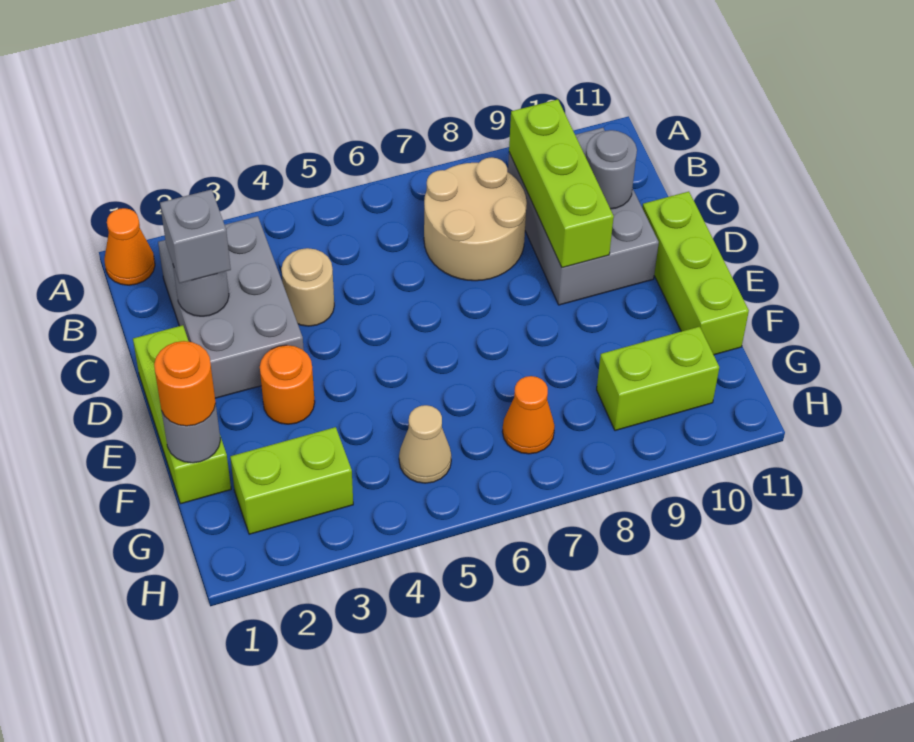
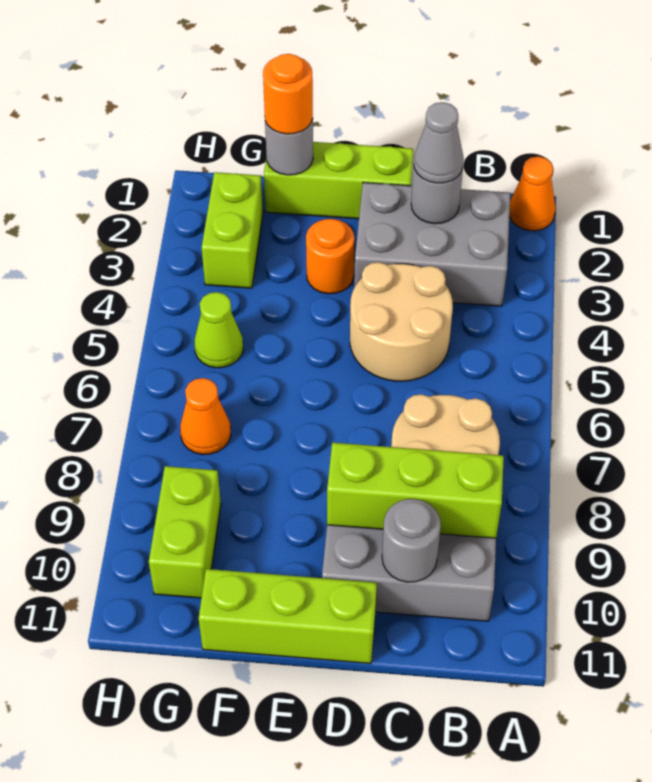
grey brick C2 level 3 -> grey cone C2 level 3
tan round brick C4 level 1 -> tan round brick C4:D5 level 1
tan cone G5 level 1 -> lime cone G5 level 1

